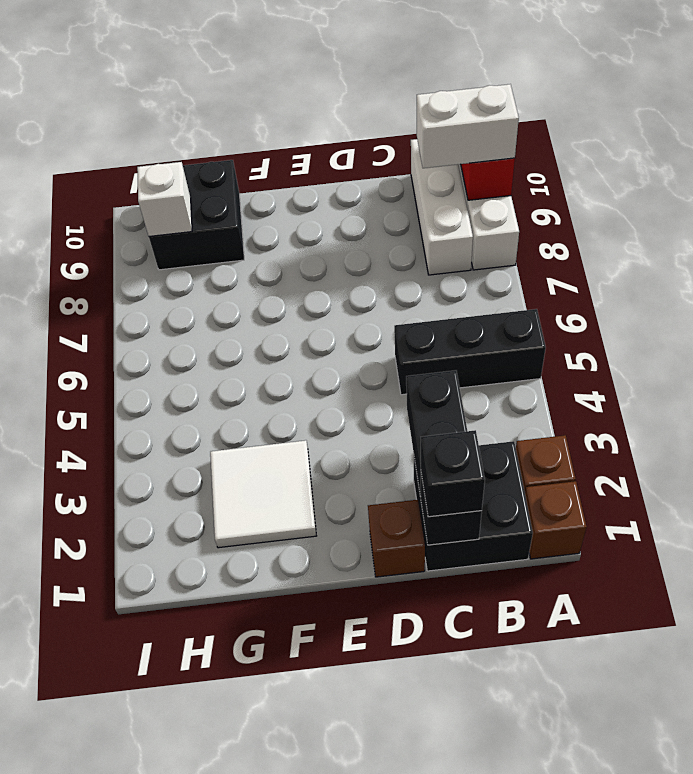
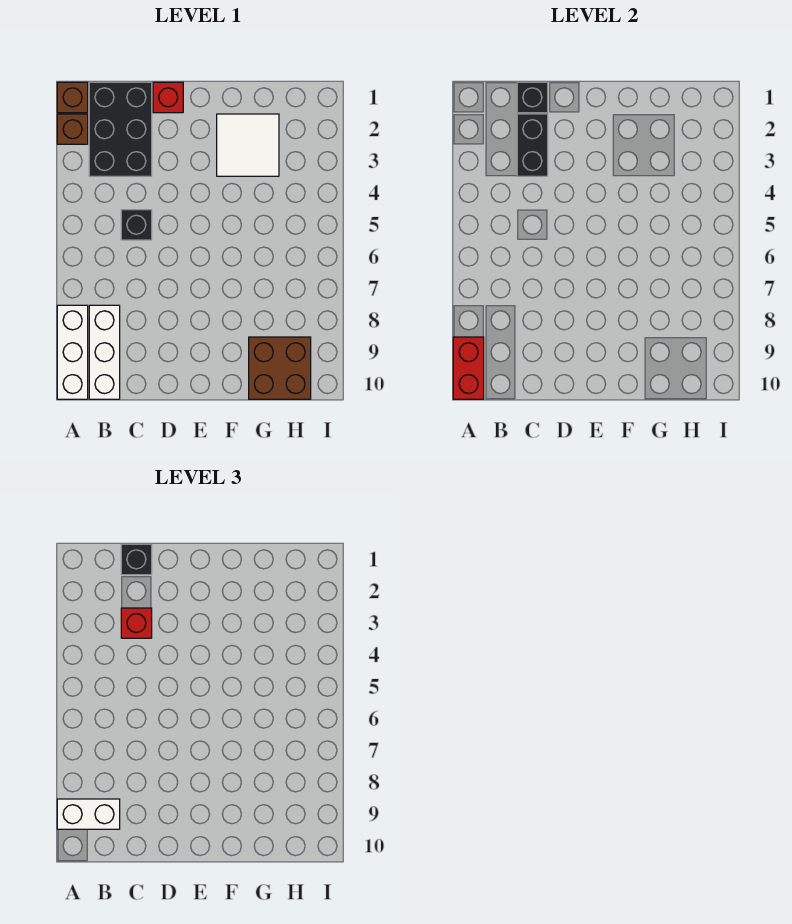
black brick A5:C5 level 1 -> black brick C5 level 1
black brick B1:C2 level 1 -> black brick B1:C3 level 1
none -> red brick C3 level 3
brown brick D1 level 1 -> red brick D1 level 1
black brick G9:H10 level 1 -> brown brick G9:H10 level 1
white brick H9 level 2 -> none

